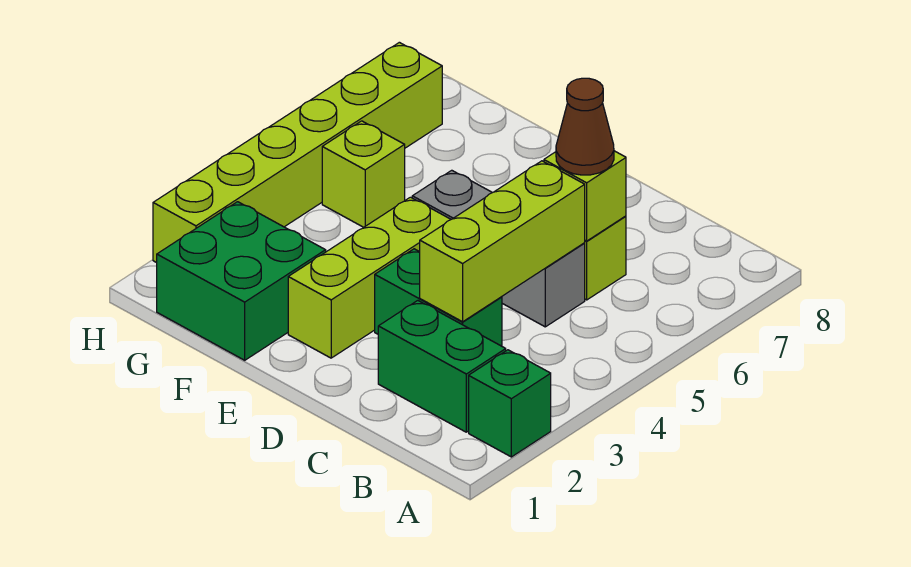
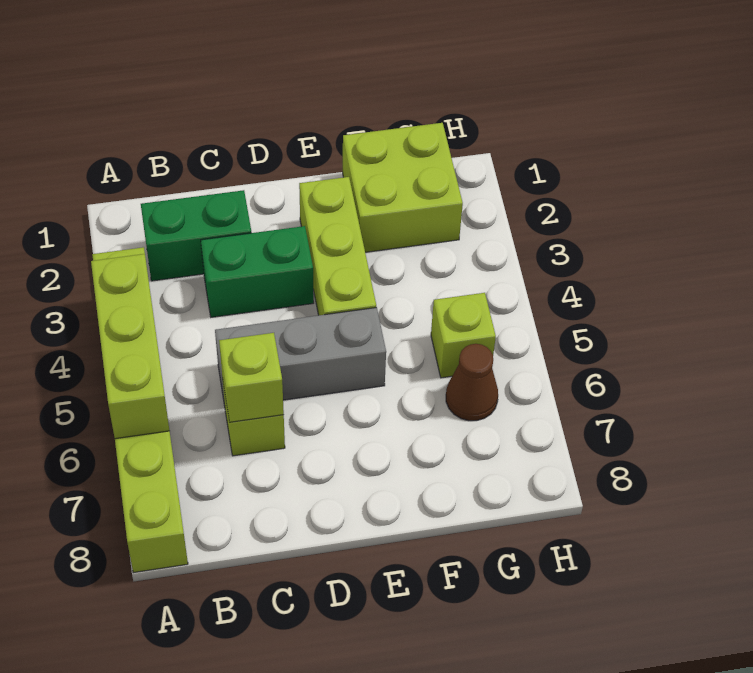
green brick A2 level 1 -> none
lime brick C3:C5 level 2 -> lime brick A4:A6 level 2
brown cone C6 level 3 -> brown cone G6 level 1
green brick F1:G2 level 1 -> lime brick F1:G2 level 1
lime brick H2:H7 level 1 -> lime brick A3:A8 level 1

